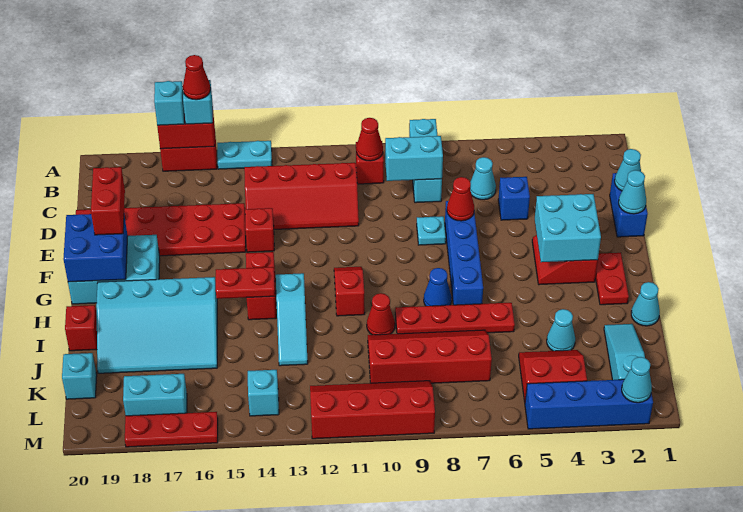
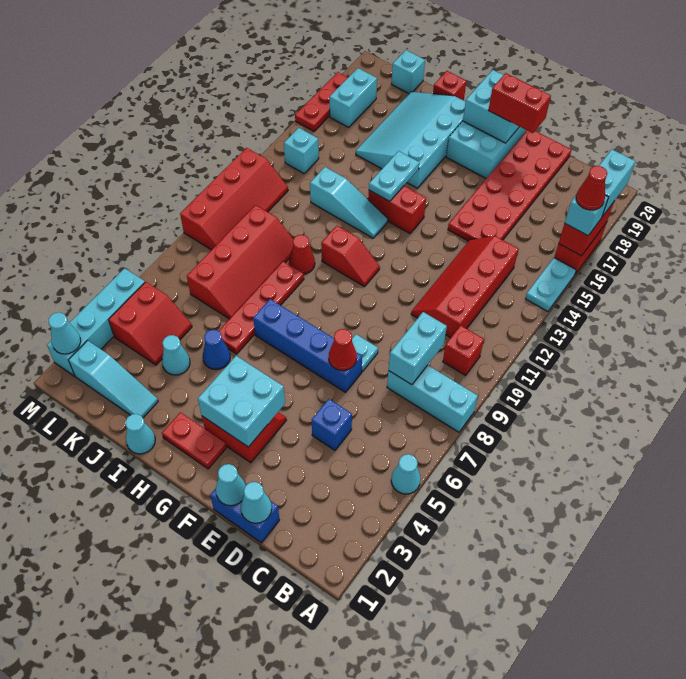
cyan brick A17 level 3 -> cyan brick A17:A18 level 3
red cone B10 level 2 -> none
cyan cone C6 level 1 -> cyan cone A5 level 1
red brick E14 level 1 -> none
blue brick F19:G20 level 2 -> cyan brick F19:G20 level 2
blue cone H8 level 1 -> blue cone I5 level 1
cyan slope H13:J13 level 1 top H -> cyan slope H13:J13 level 1 top J
red plate H14:H15 level 2 -> cyan plate H14:H15 level 2
blue brick M2:M5 level 1 -> cyan brick M2:M5 level 1

